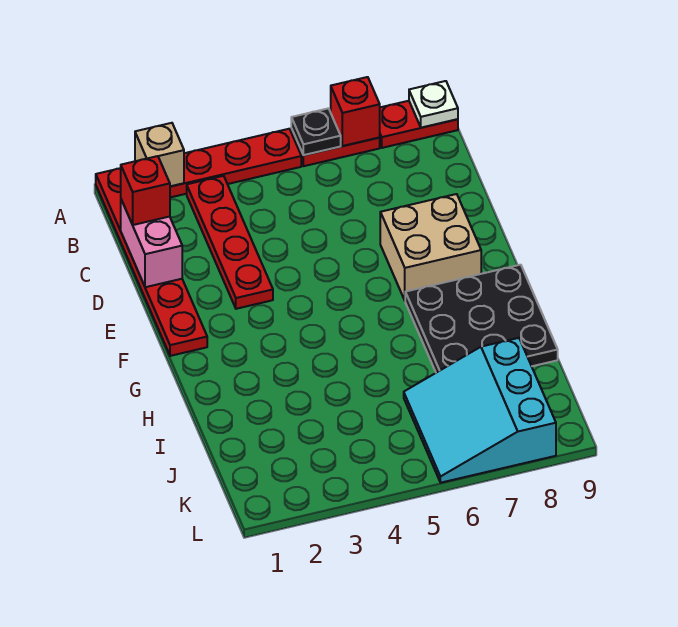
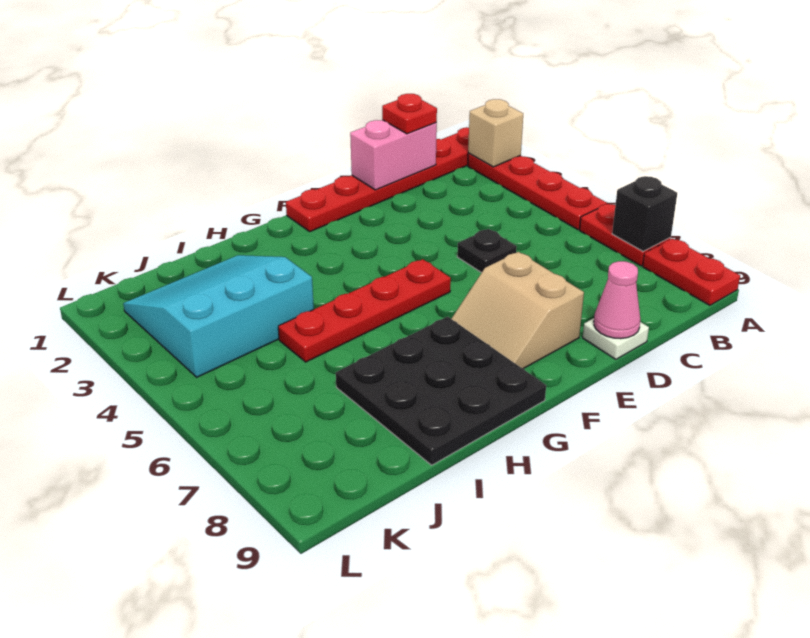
black plate A6 level 2 -> black plate D5 level 1
red brick A7 level 2 -> black brick A7 level 2
white plate A9 level 2 -> white plate D9 level 1
red plate B3:E3 level 1 -> red plate F5:I5 level 1
red brick C1 level 3 -> red plate C1 level 3
none -> pink cone D9 level 2
tan brick E7:F8 level 1 -> tan slope E7:F8 level 1 top E
cyan slope J6:L8 level 1 top 8 -> cyan slope I2:K4 level 1 top 4

